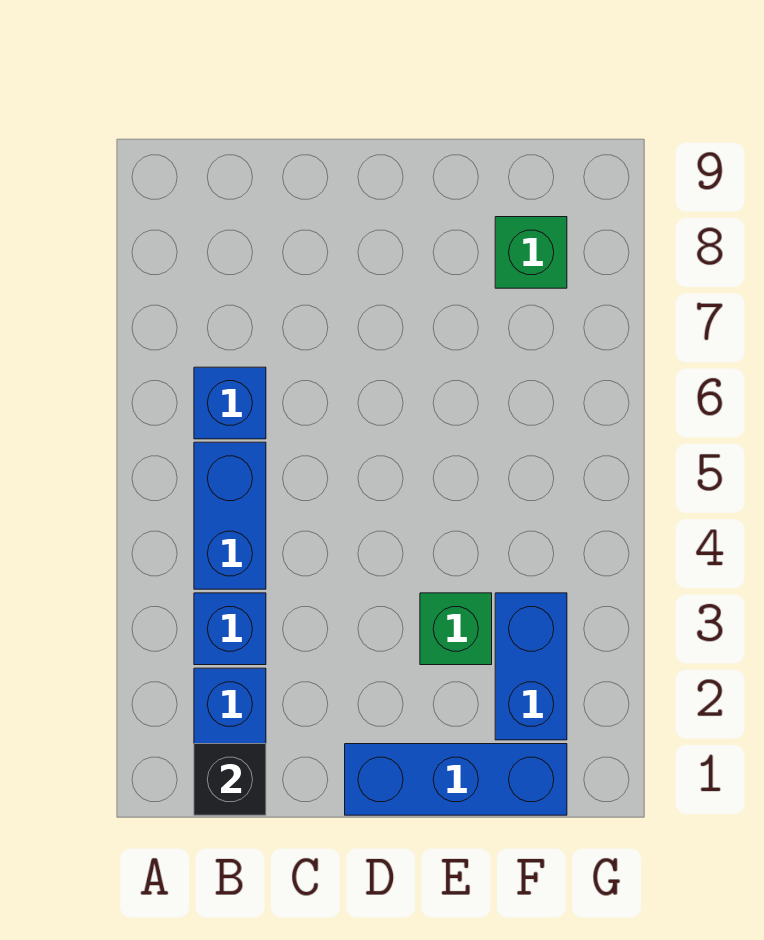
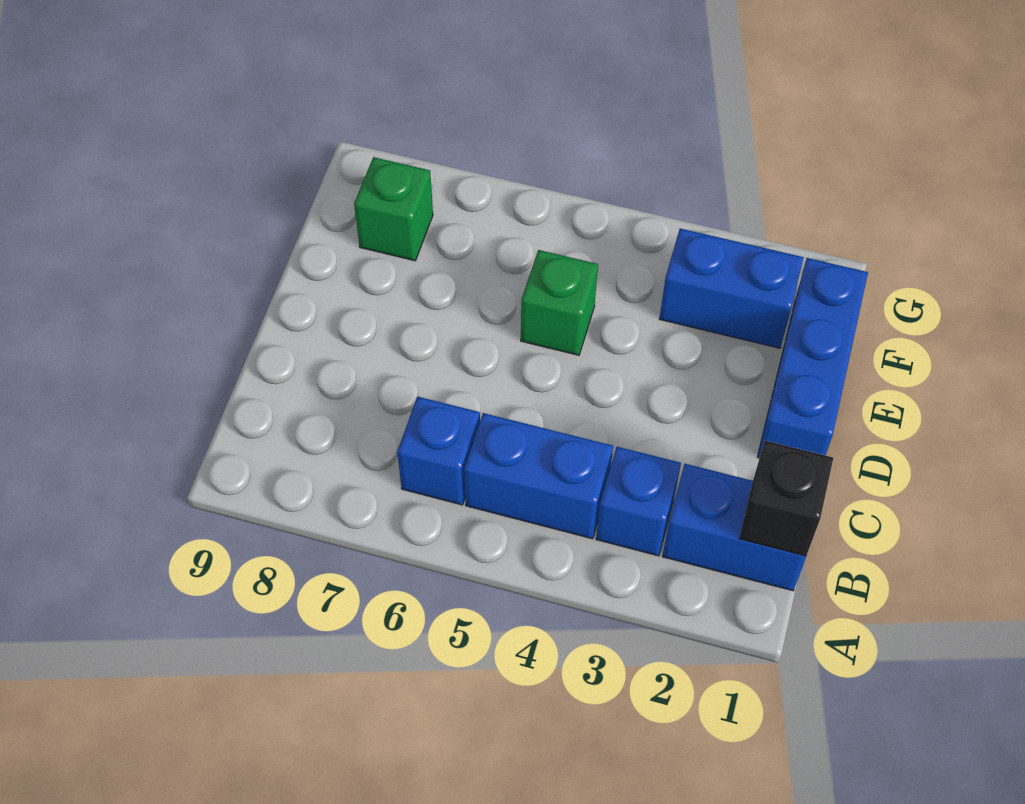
green brick E3 level 1 -> green brick E5 level 1

